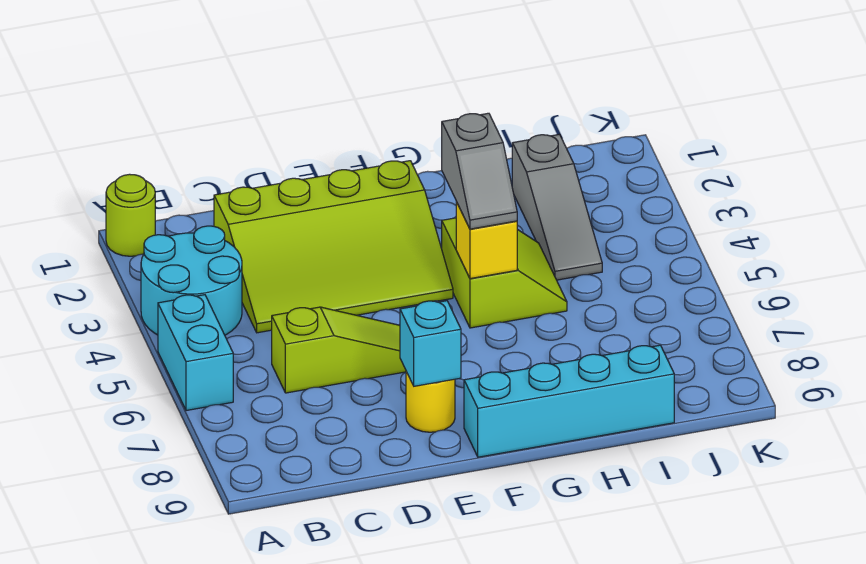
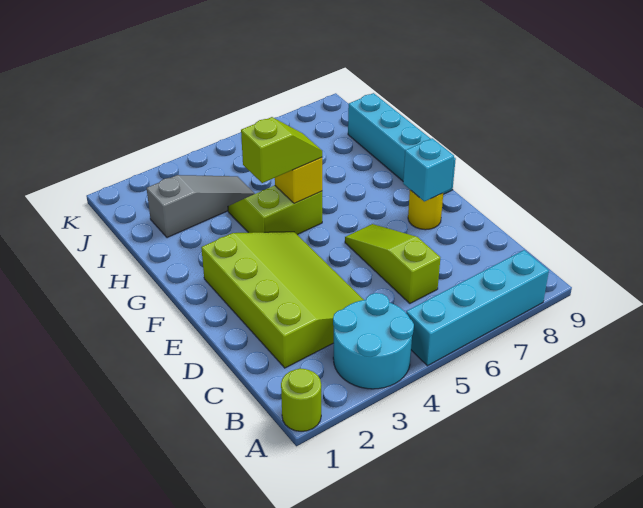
cyan brick A5:A6 level 1 -> cyan brick A5:A8 level 1
grey slope G4:G5 level 3 top 4 -> lime slope G4:G5 level 3 top 4

